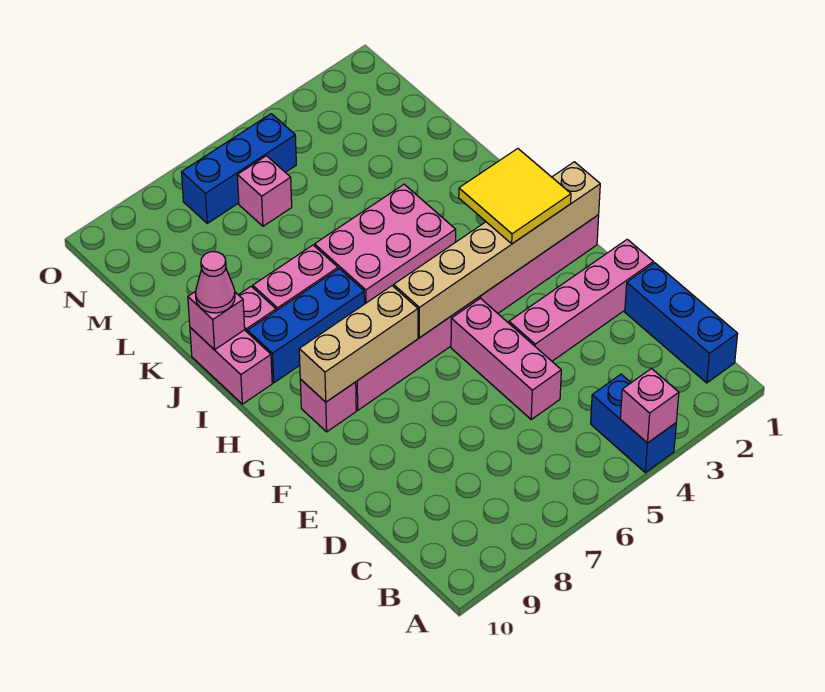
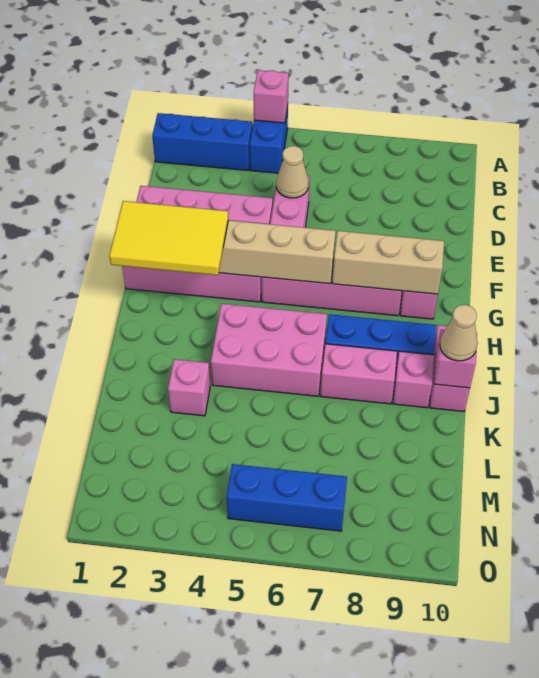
blue brick B1:D1 level 1 -> blue brick B1:B3 level 1
none -> tan cone D5 level 2
yellow tile G2:H3 level 3 -> yellow tile G1:H3 level 3
pink cone J10 level 3 -> tan cone J10 level 3
pink brick M6 level 1 -> pink brick K3 level 1

